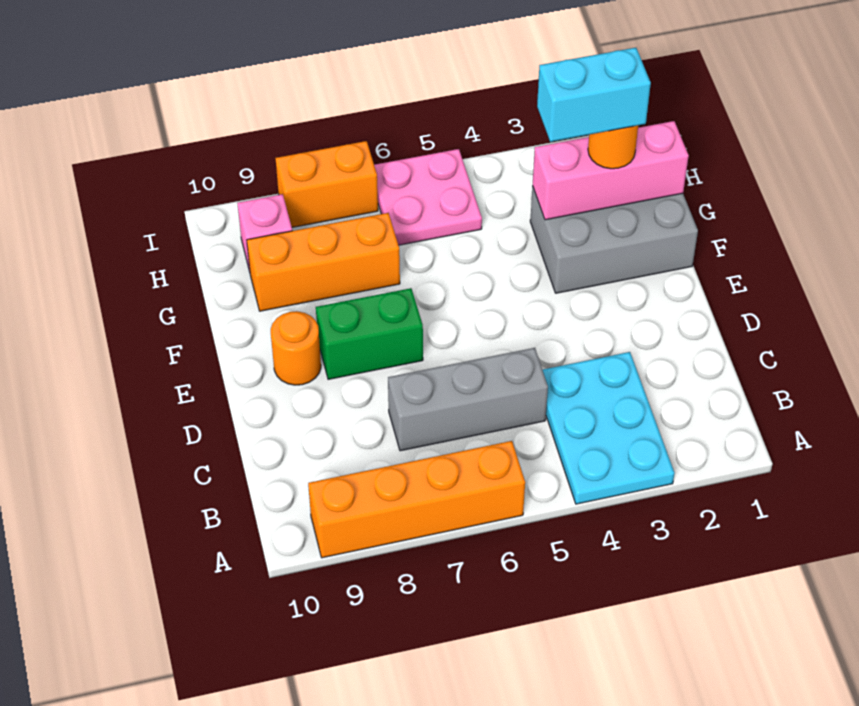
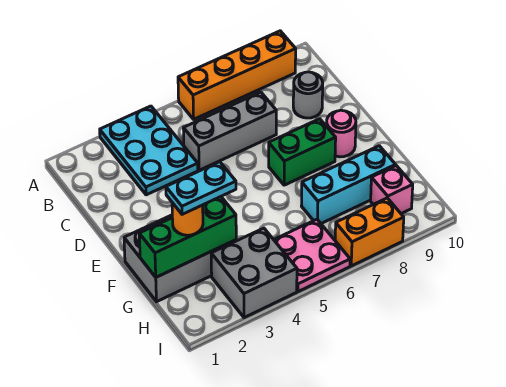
none -> grey round brick C9 level 1
orange round brick E9 level 1 -> pink round brick E9 level 1
pink brick G1:G3 level 2 -> green brick G1:G3 level 2
cyan brick G2:G3 level 4 -> cyan plate G2:G3 level 4
orange brick G7:G9 level 1 -> cyan brick G7:G9 level 1
none -> grey brick H3:I4 level 1

